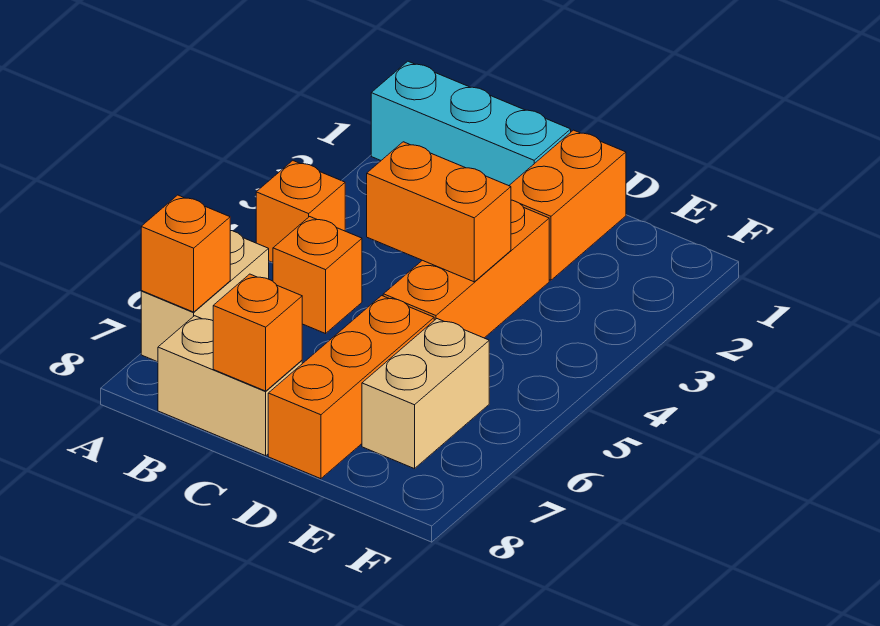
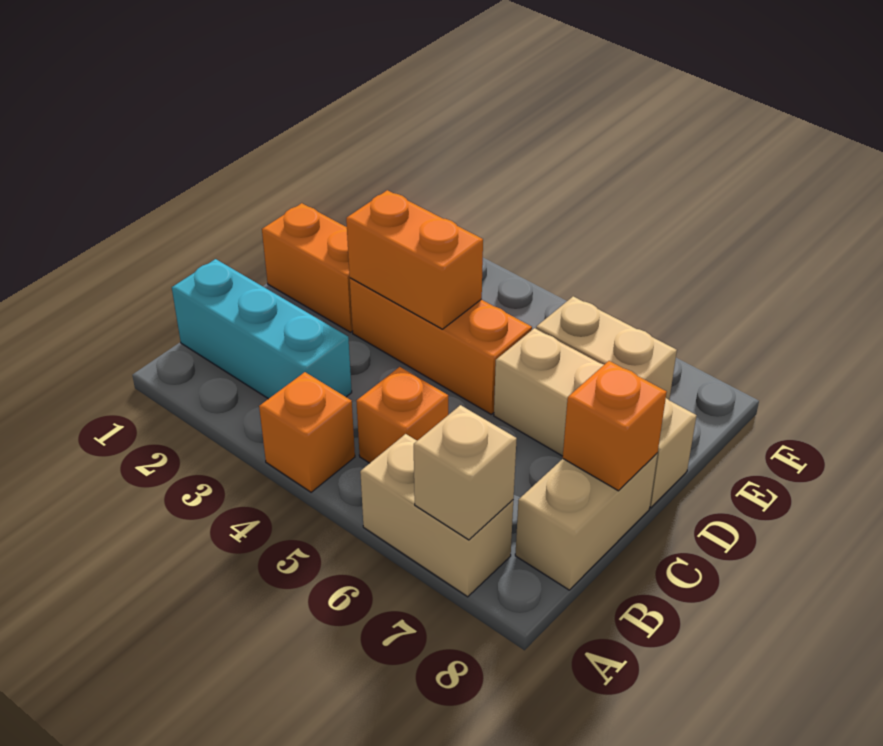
cyan brick A1:C1 level 1 -> cyan brick B1:B3 level 1
orange brick A7 level 2 -> tan brick A7 level 2
orange brick C4:D4 level 2 -> orange brick D3:D4 level 2
orange brick D6:D8 level 1 -> tan brick D6:D8 level 1

